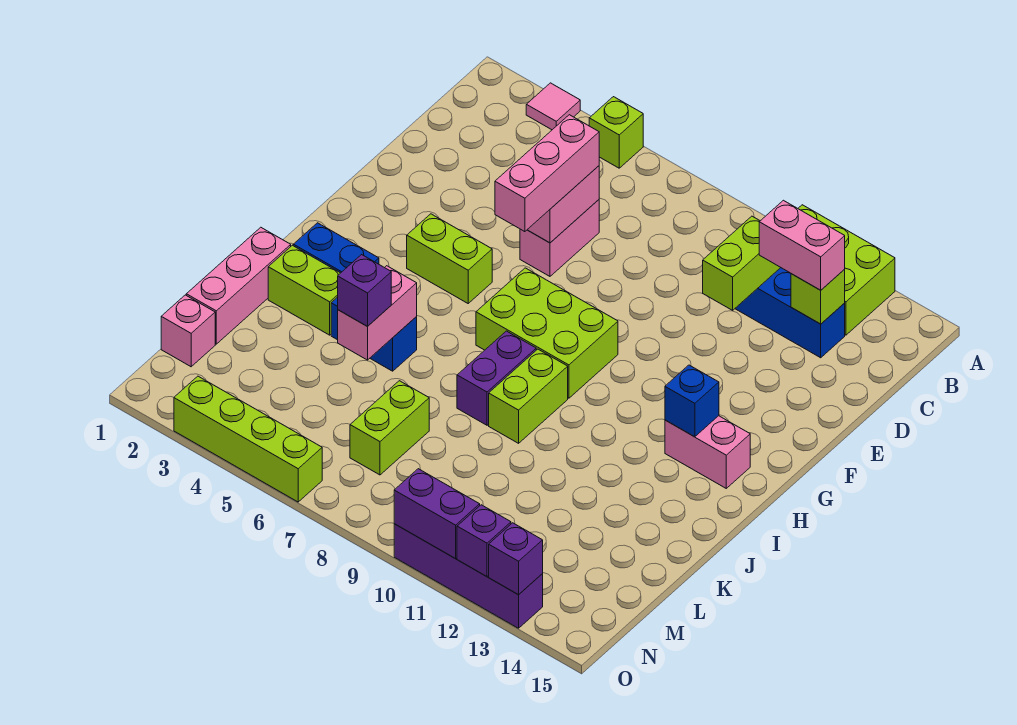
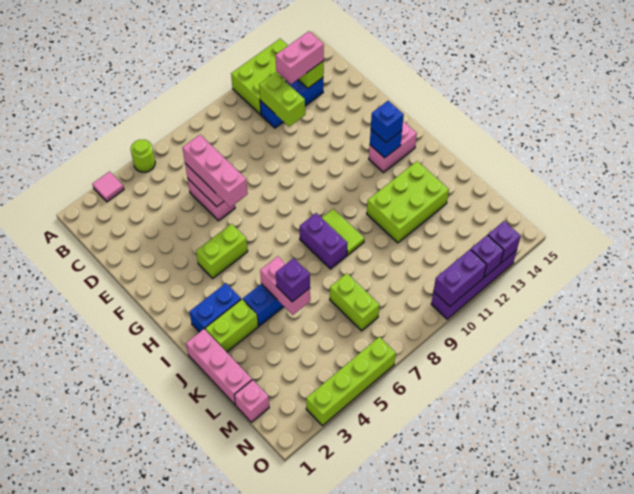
lime brick A5 level 1 -> lime round brick A5 level 1
lime brick G7:H9 level 1 -> lime brick J11:K13 level 1
none -> blue brick H13 level 3
lime brick I9:J9 level 1 -> lime tile I9:J9 level 1

